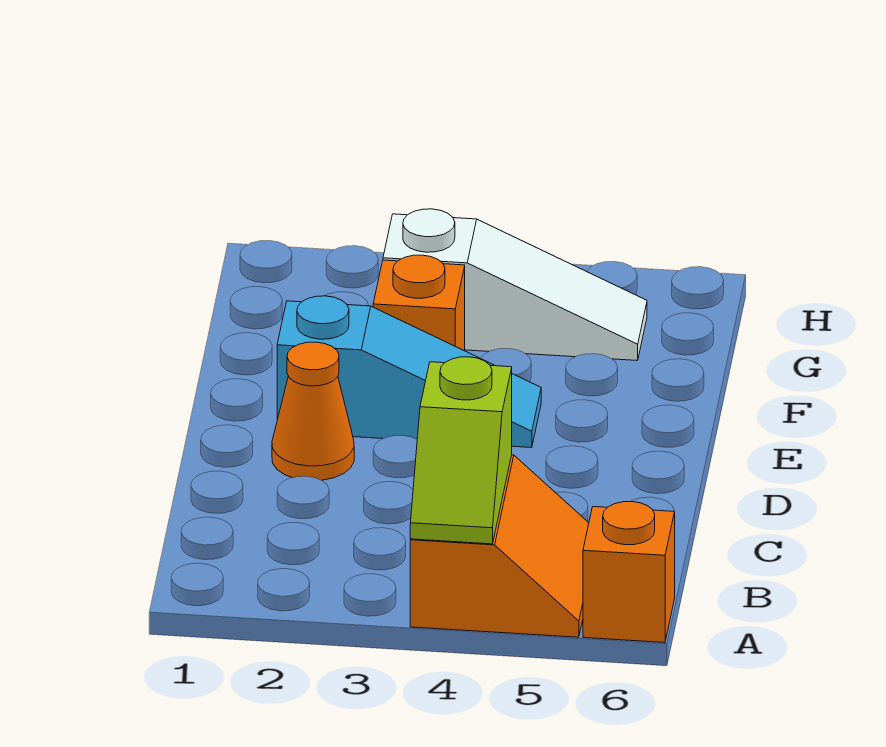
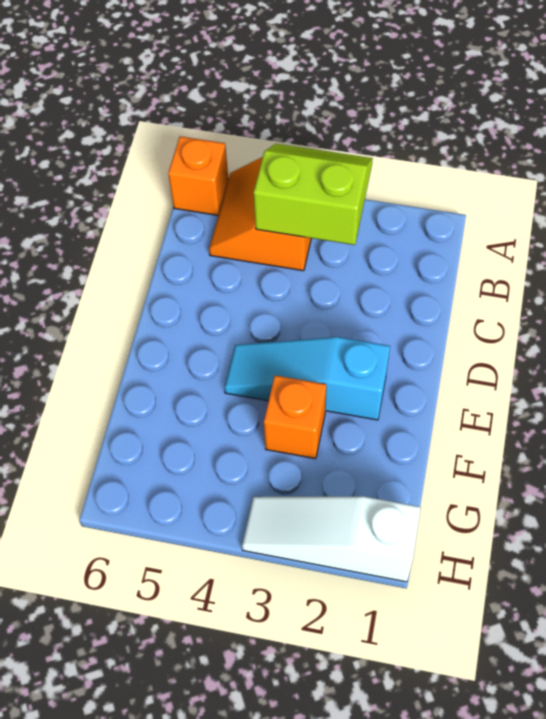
lime slope A4:B4 level 2 top B -> lime slope A3:B4 level 2 top B
orange cone D2 level 1 -> none
white slope G3:G5 level 1 top 3 -> white slope H1:H3 level 1 top 1

